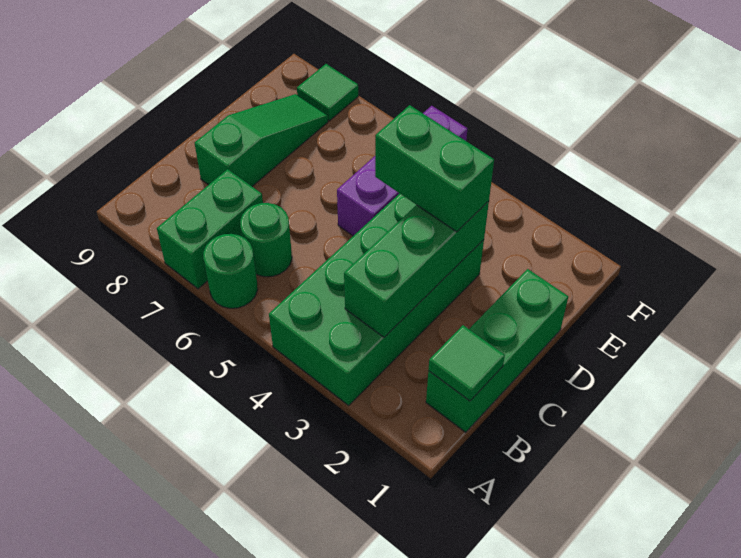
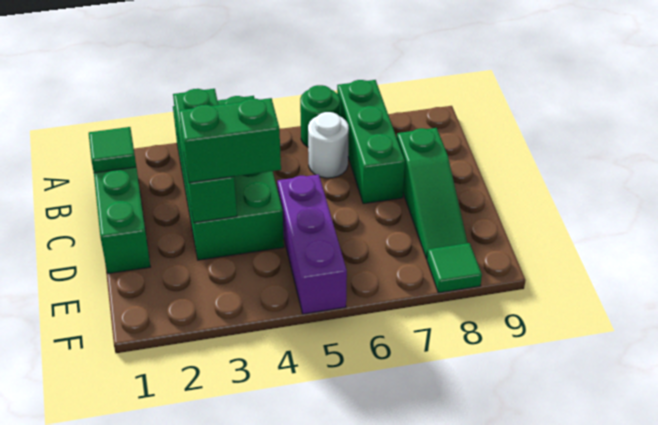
green brick A7:B7 level 1 -> green brick A7:C7 level 1
green round brick B6 level 1 -> white round brick B6 level 1

